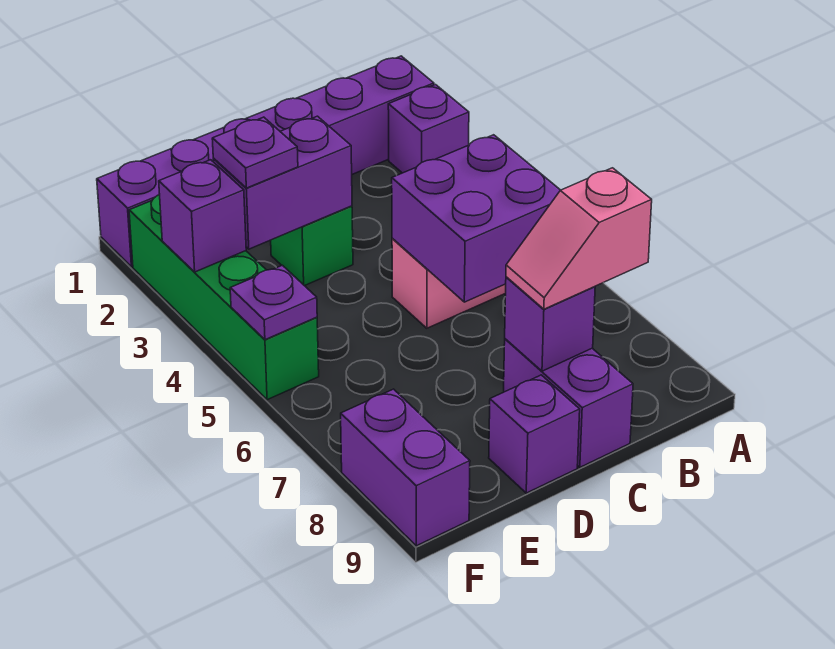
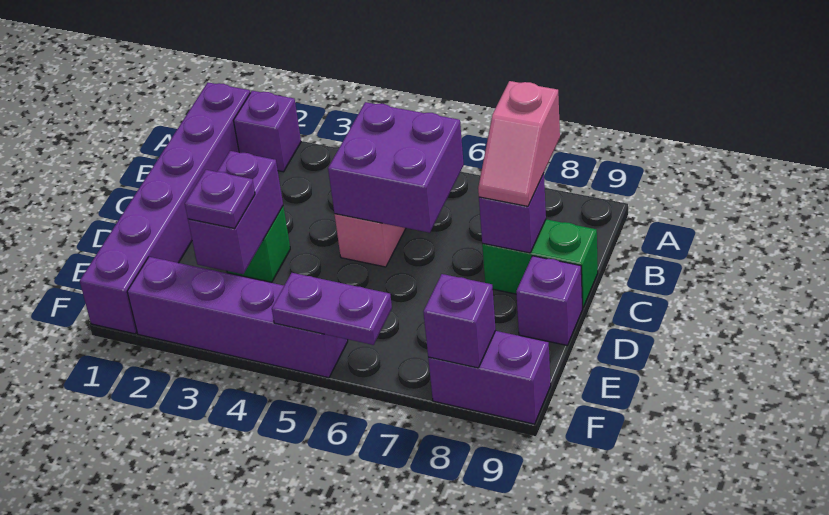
purple brick C8:C9 level 1 -> green brick C8:C9 level 1
green brick F2:F5 level 1 -> purple brick F2:F5 level 1
purple brick F3 level 2 -> purple brick F8 level 2
purple plate F5 level 2 -> purple plate F5:F6 level 2

